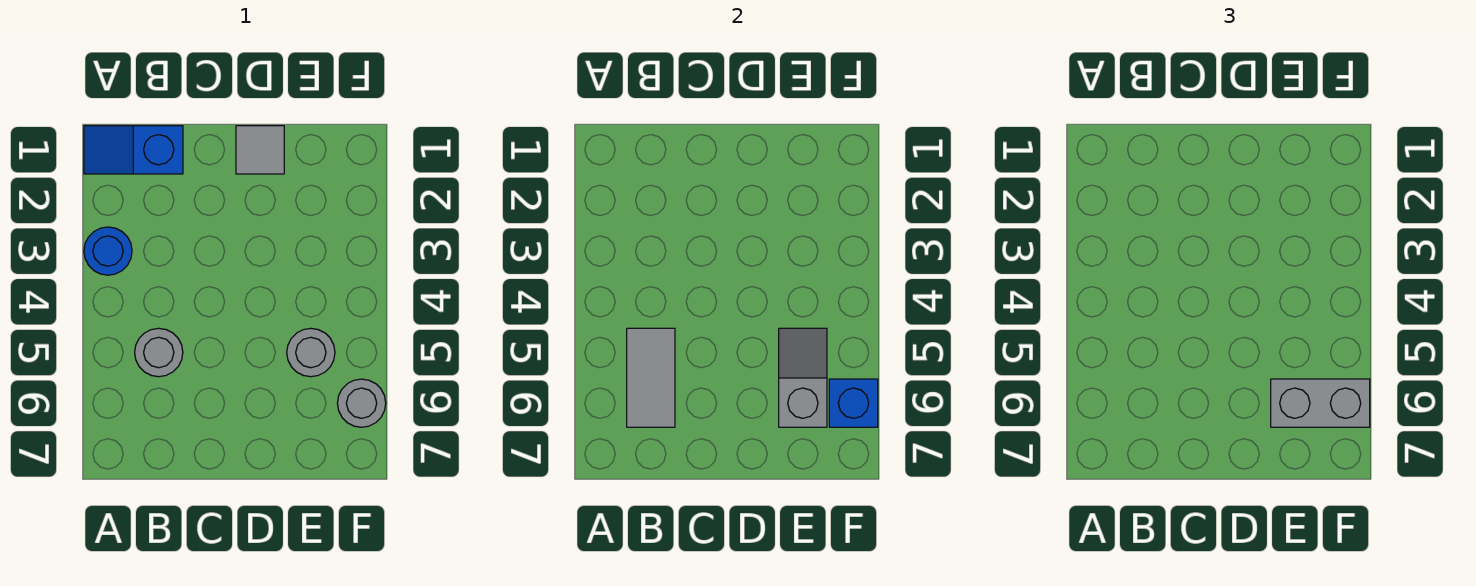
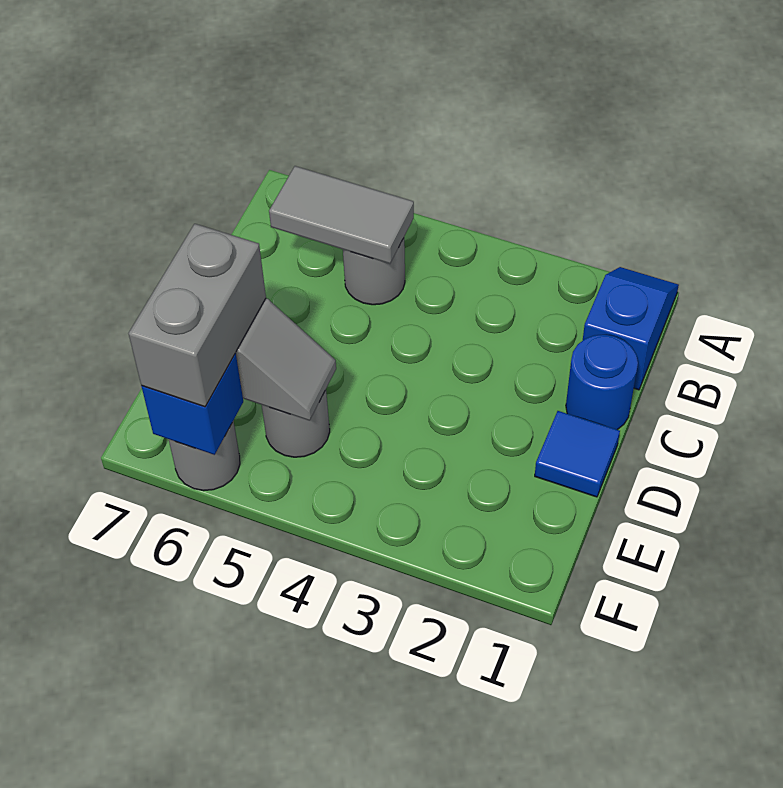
blue round brick A3 level 1 -> blue round brick C1 level 1
grey tile D1 level 1 -> blue tile D1 level 1

